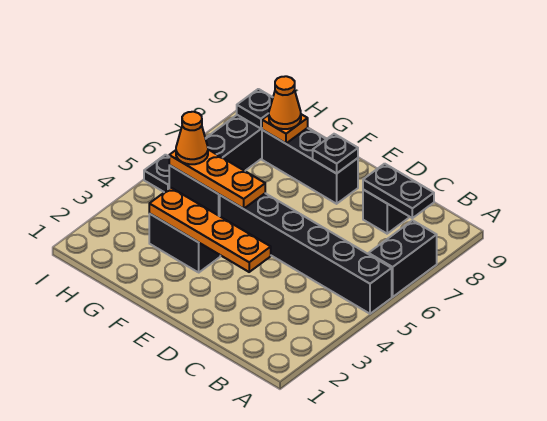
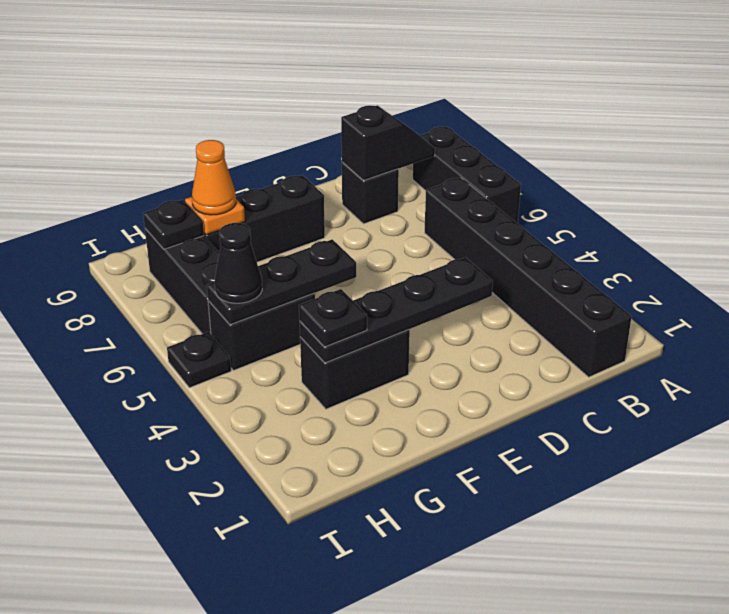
black brick A5:F5 level 1 -> black brick B1:B6 level 1
black brick A6:A7 level 1 -> black brick A6:A8 level 1
black plate B8:C8 level 2 -> black slope B8:C8 level 2 top C
orange plate D3:G3 level 2 -> black plate D3:G3 level 2
black plate E8 level 2 -> black plate G3 level 3
orange plate F5:H5 level 2 -> black plate F5:H5 level 2
orange cone H5 level 3 -> black cone H5 level 3

